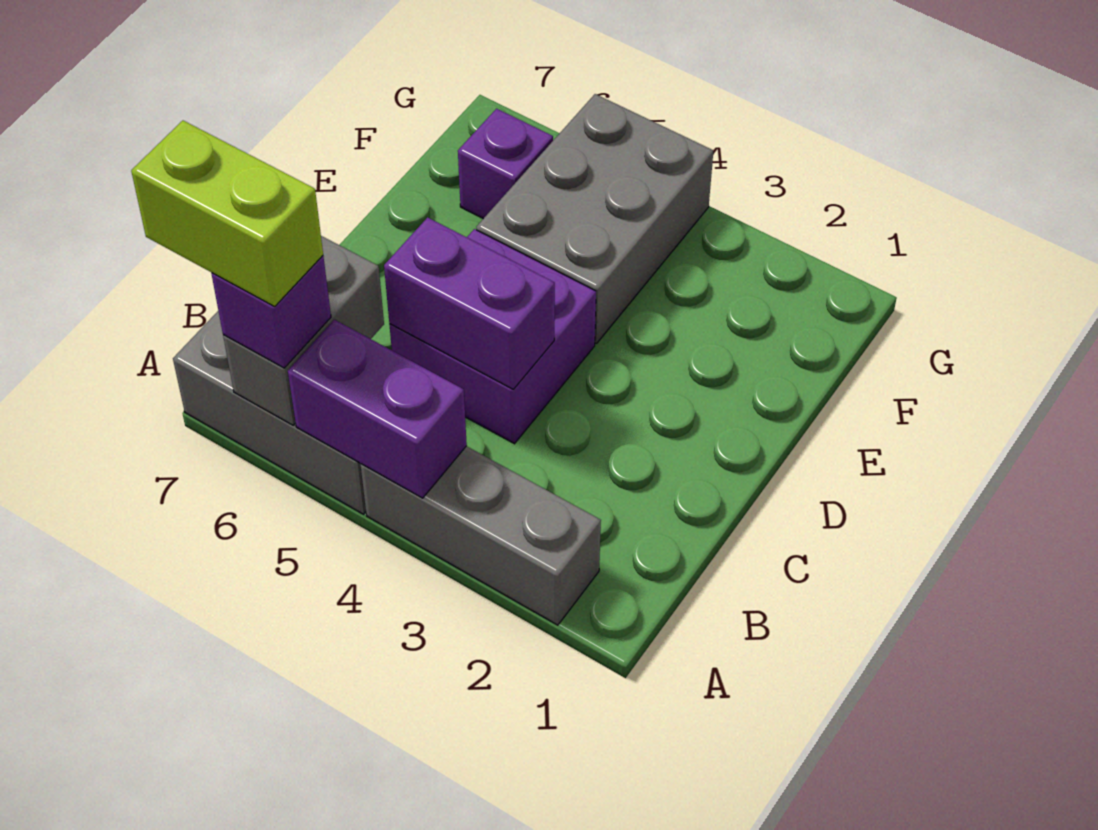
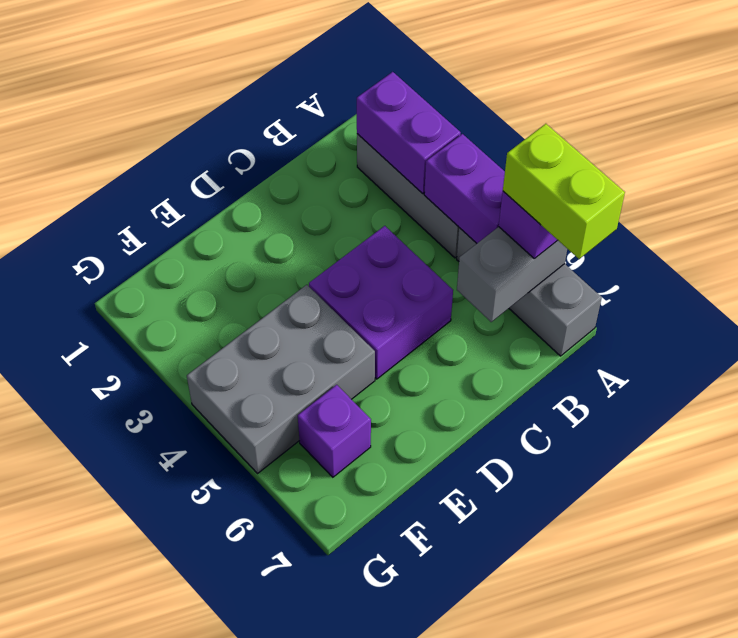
purple brick C4:C5 level 2 -> purple brick A2:A3 level 2

